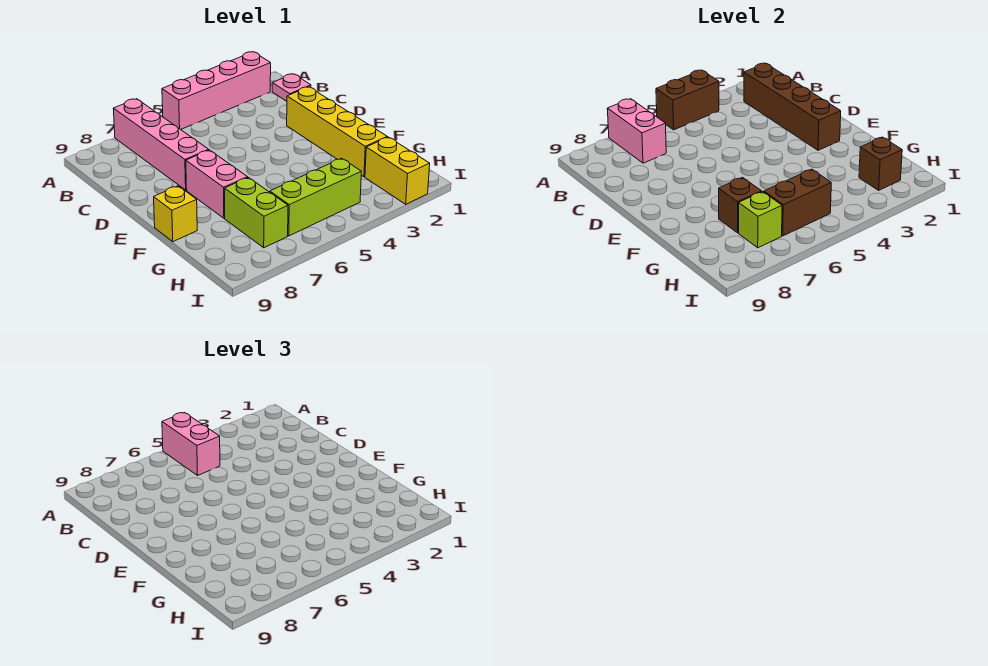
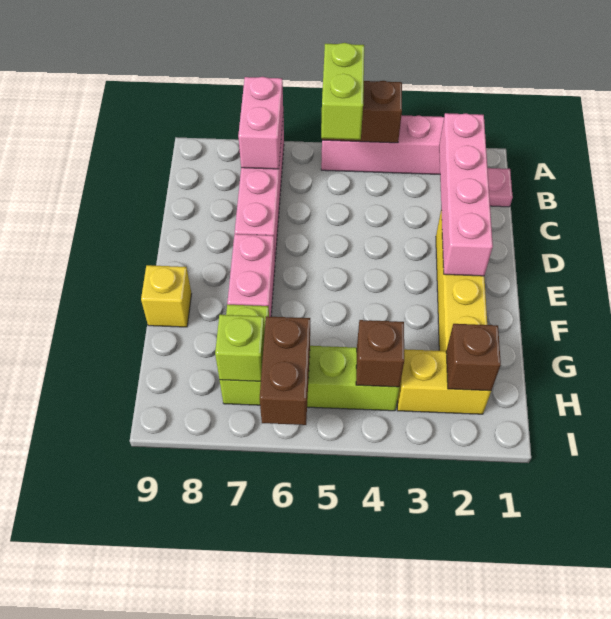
pink brick A5:B5 level 3 -> lime brick A5:B5 level 3
brown brick B2:E2 level 2 -> pink brick B2:E2 level 2
brown brick G7 level 2 -> brown brick H4 level 2
yellow brick H2:I2 level 1 -> yellow brick H2:H3 level 1
brown brick H5:H6 level 2 -> brown brick H6:I6 level 2

